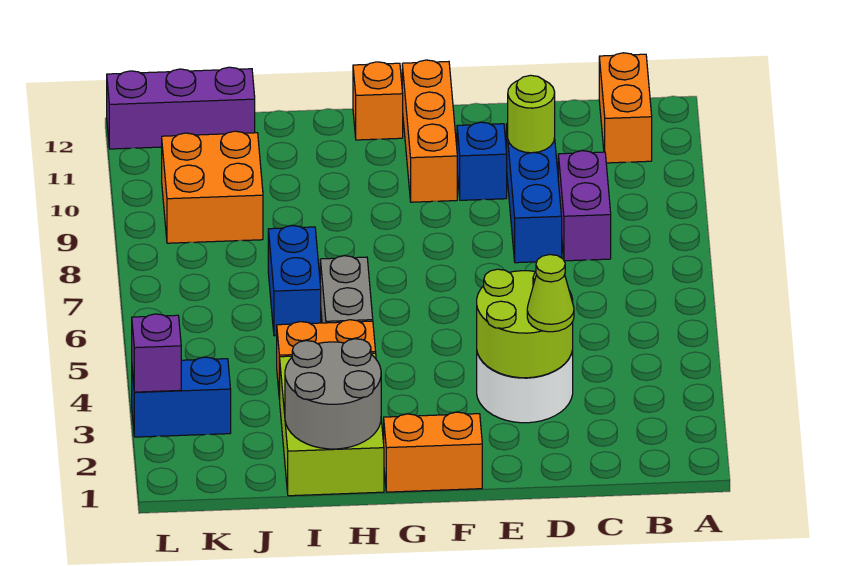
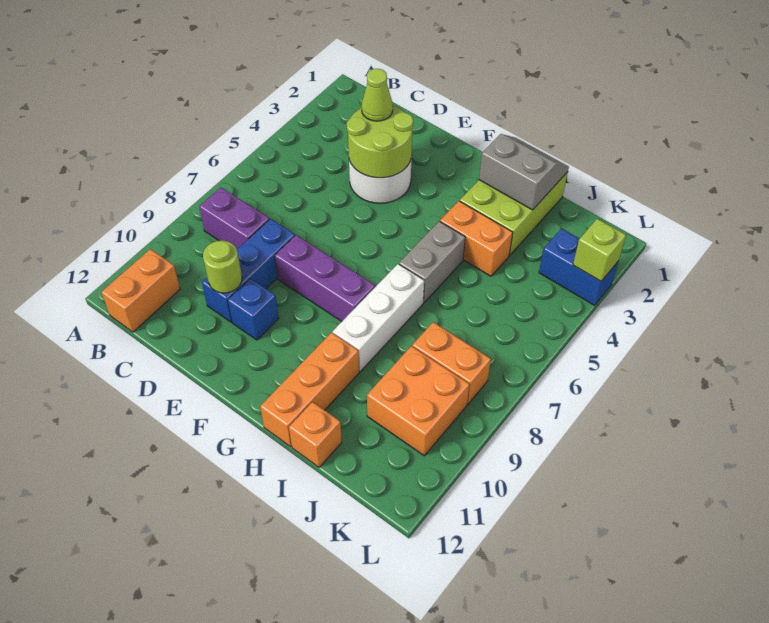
purple brick C8:C9 level 1 -> purple brick B8:C8 level 1
orange brick F1:G1 level 1 -> orange brick J8:K8 level 1
orange brick F10:F12 level 1 -> orange brick H10:H12 level 1
orange brick G12 level 1 -> orange brick I12 level 1
grey round brick H1:I2 level 2 -> grey slope H1:I2 level 2 top 2
none -> white brick H7:H9 level 1
blue brick I6:I7 level 1 -> none
purple brick J12:L12 level 1 -> purple brick E8:G8 level 1
purple brick L3 level 2 -> lime brick L3 level 2

